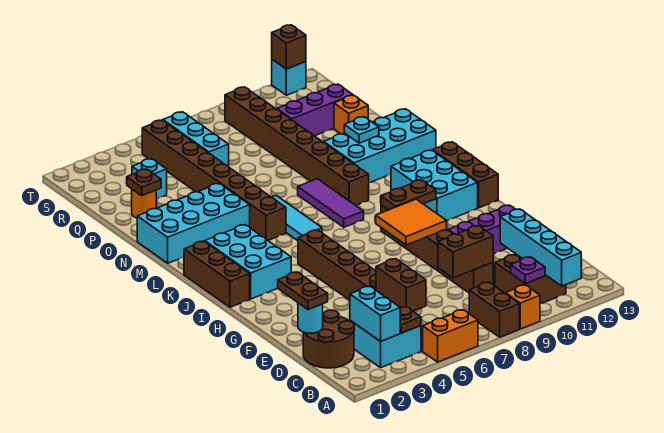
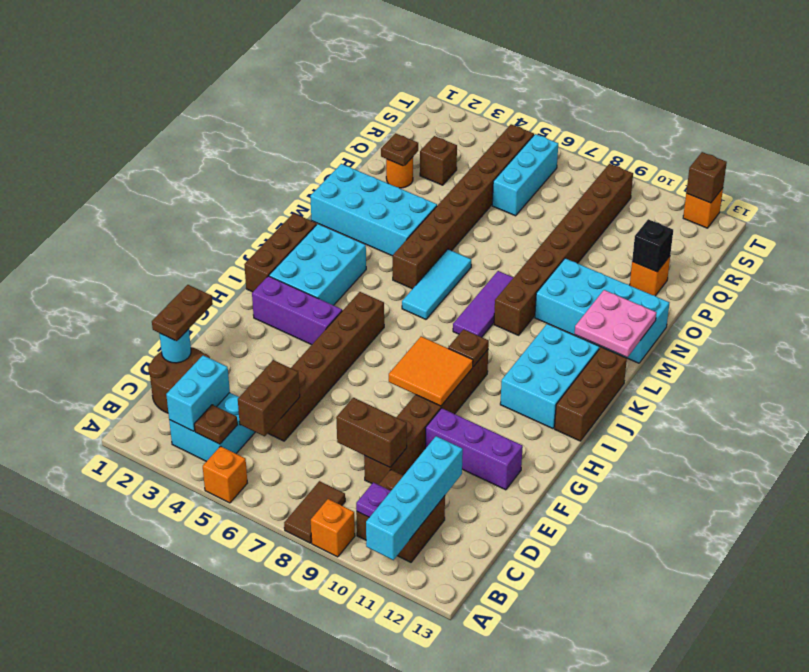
orange brick A5:A6 level 1 -> orange brick A5 level 1
brown brick A8:B8 level 1 -> brown tile A8:B8 level 1
brown plate I9:I10 level 2 -> brown plate I9 level 2
none -> pink plate L12:M13 level 2
cyan plate N11 level 2 -> none
none -> black brick P12 level 2
cyan brick Q3 level 1 -> brown brick Q3 level 1
purple brick Q10:Q12 level 1 -> purple brick H2:H4 level 1
cyan brick T12 level 1 -> orange brick T12 level 1

